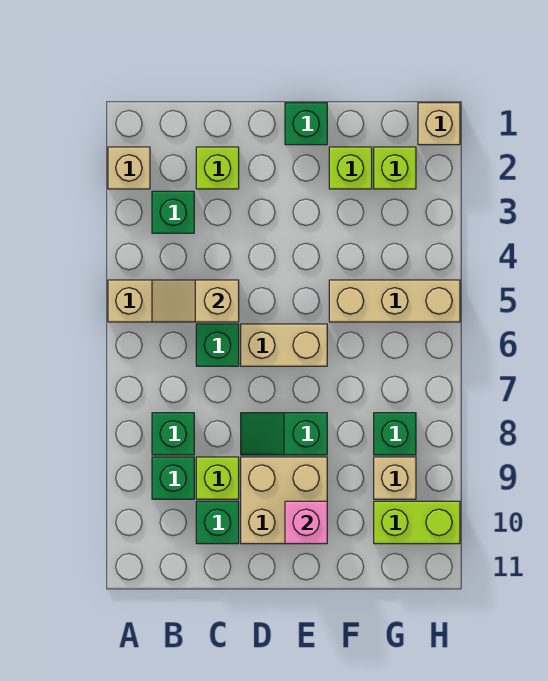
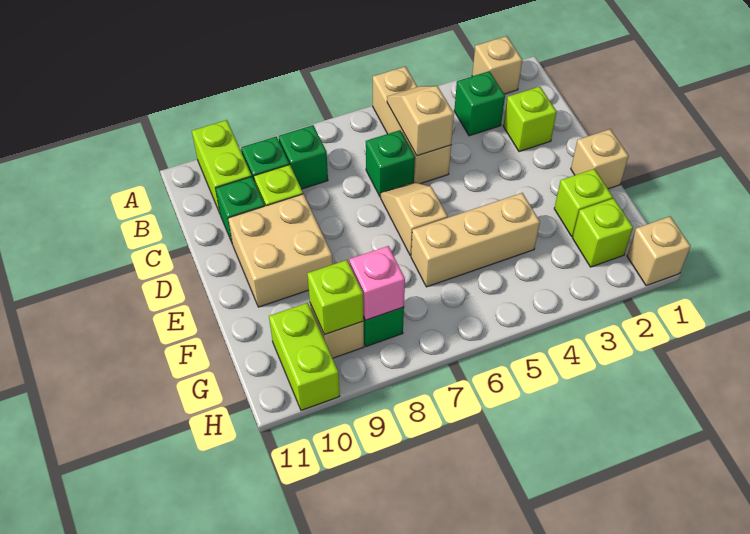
none -> lime brick A10:B10 level 1
tan brick D6:E6 level 1 -> tan slope D6:E6 level 1 top E
green slope D8:E8 level 1 top E -> none
green brick E1 level 1 -> tan brick E1 level 1
pink brick E10 level 2 -> pink brick G8 level 2
tan brick F5:H5 level 1 -> tan brick F4:F6 level 1
none -> lime brick G9 level 2

